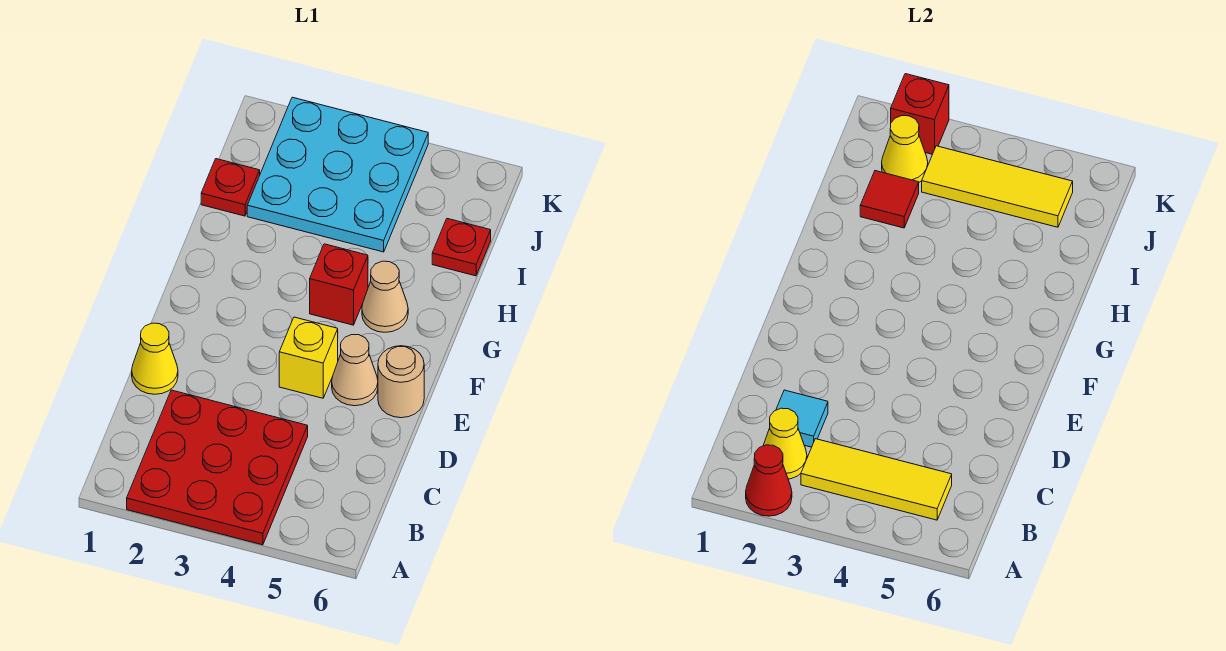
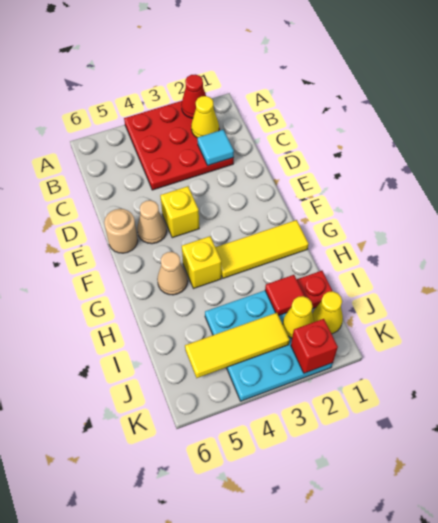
yellow tile B3:B5 level 2 -> yellow tile G1:G3 level 1
yellow cone D1 level 1 -> yellow cone J1 level 1
red brick G4 level 1 -> yellow brick G4 level 1
red plate I6 level 1 -> none

